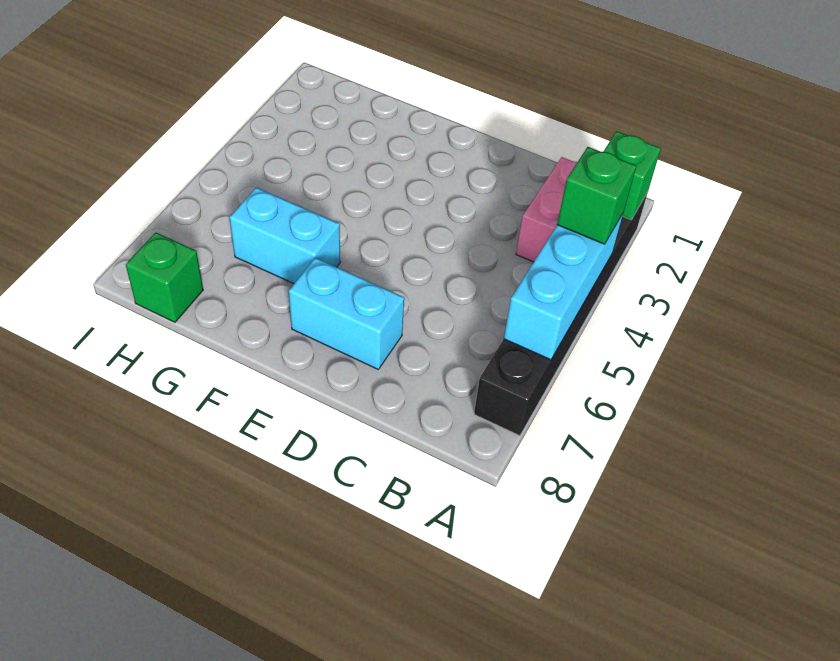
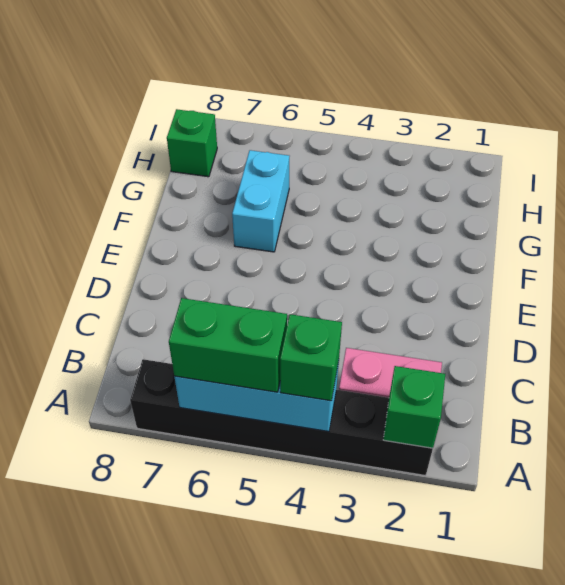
none -> green brick A5:A6 level 3
cyan brick D7:E7 level 1 -> none

